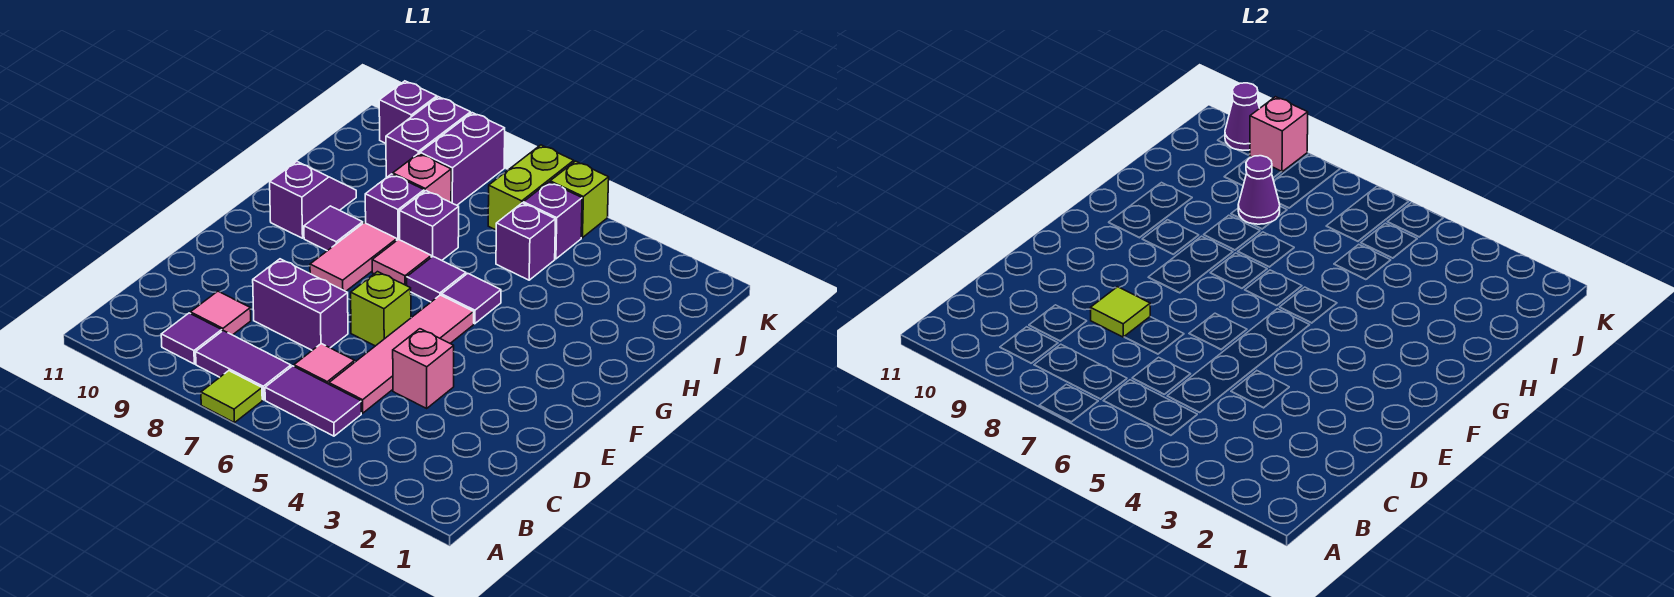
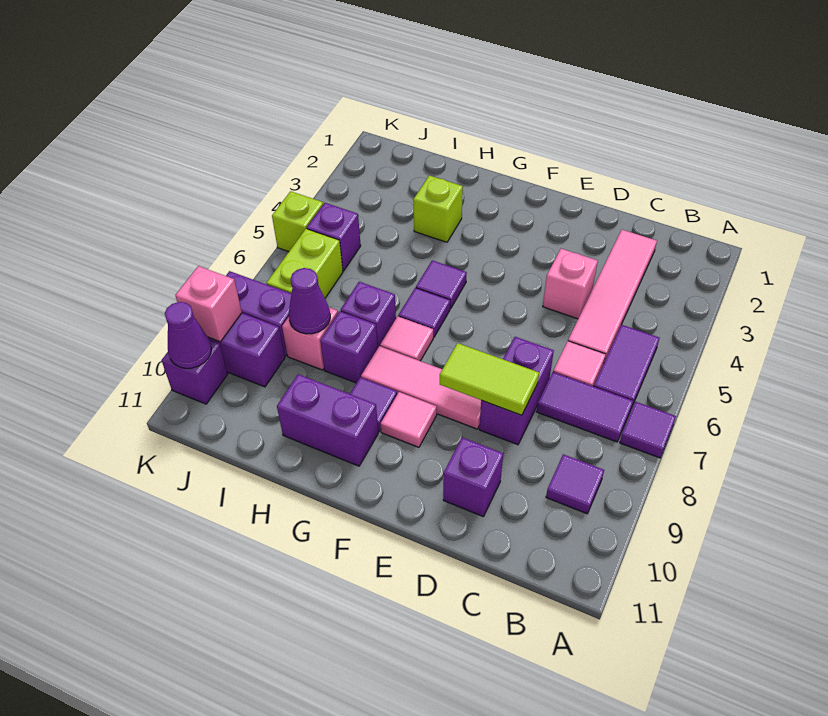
lime tile A7 level 1 -> purple tile A7 level 1
purple tile B7:B8 level 1 -> purple tile B7:C7 level 1
pink tile C5:F5 level 1 -> pink tile C2:C5 level 1
pink tile C9 level 1 -> pink tile F9 level 1
lime tile D8 level 2 -> lime tile D8:E8 level 2
lime brick E6 level 1 -> lime brick H3 level 1
pink tile F8:G8 level 1 -> pink tile E8:G8 level 1
purple slope G10:H10 level 1 top G -> purple brick G10:H10 level 1
purple brick I5 level 1 -> purple brick D10 level 1
lime brick J6:K6 level 1 -> lime brick J6:J7 level 1

